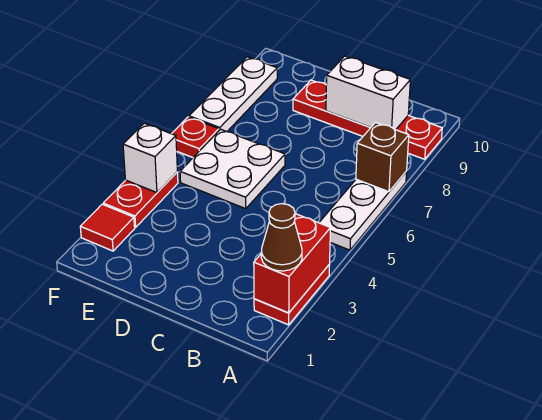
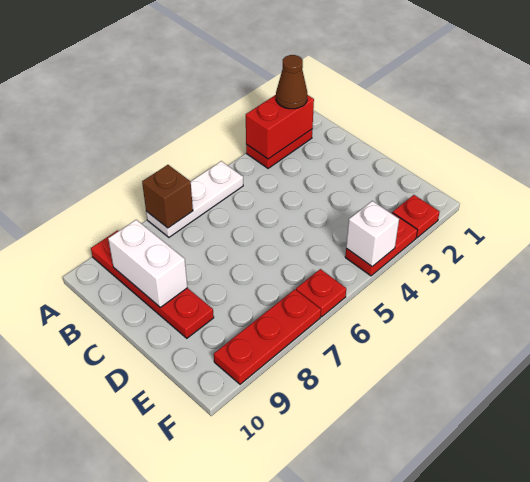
white plate D5:E6 level 1 -> none
red tile F2 level 1 -> red plate F2 level 1
white plate F7:F9 level 1 -> red plate F7:F9 level 1

